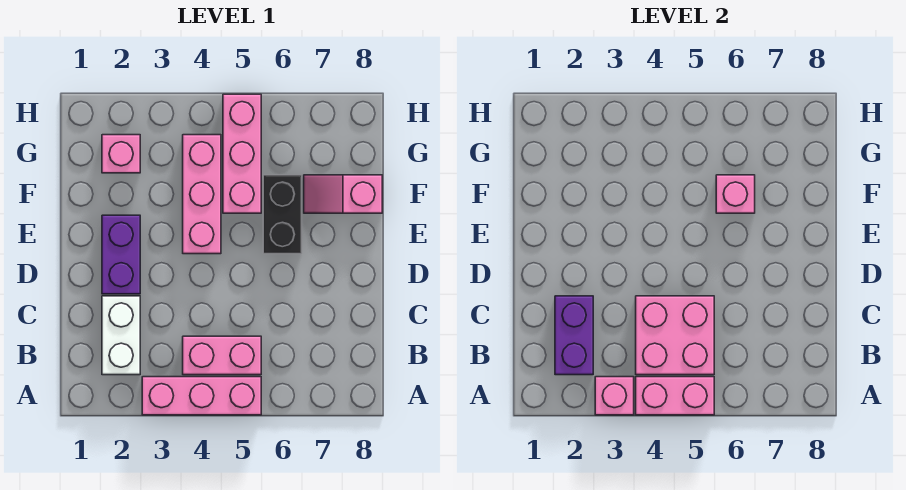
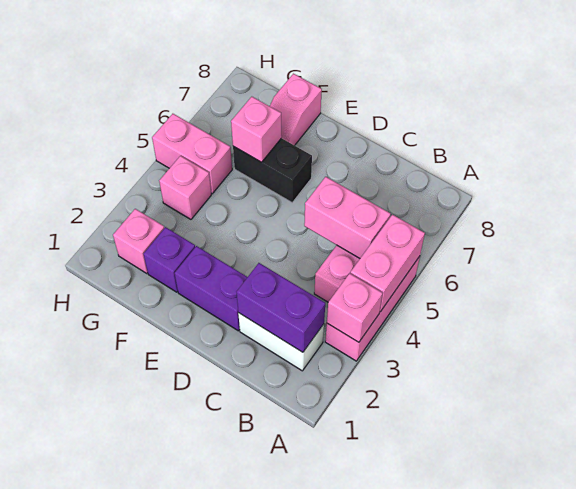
pink brick B4:C5 level 2 -> pink brick B5:C5 level 2
pink brick E4:G4 level 1 -> pink brick G4 level 1
none -> purple brick F2 level 1
pink brick F5:H5 level 1 -> pink brick G5:H5 level 1

